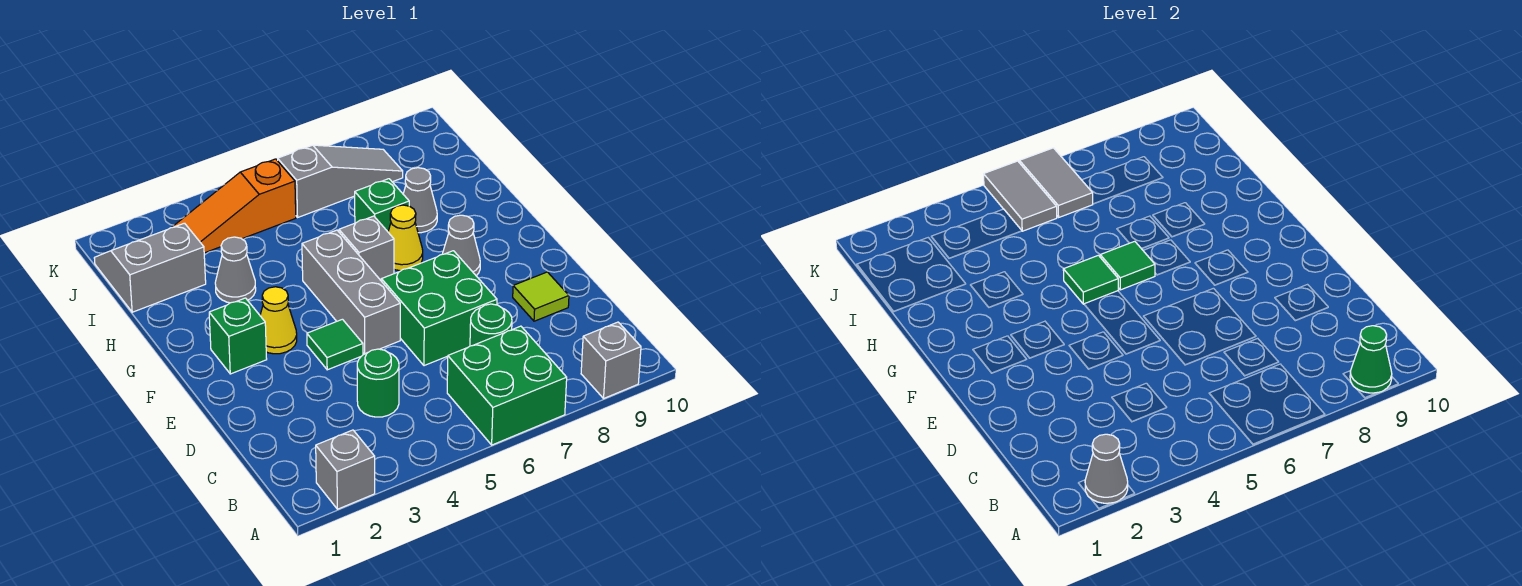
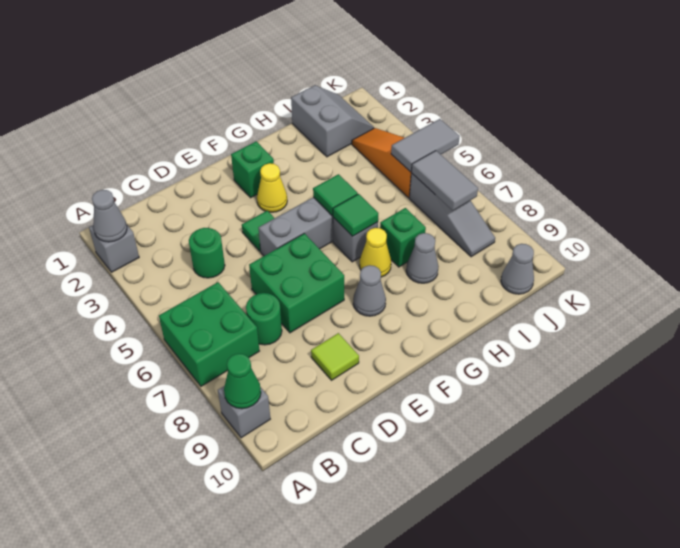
grey cone H3 level 1 -> grey cone J10 level 1
grey tile J6:K6 level 2 -> grey tile J6:J7 level 2

